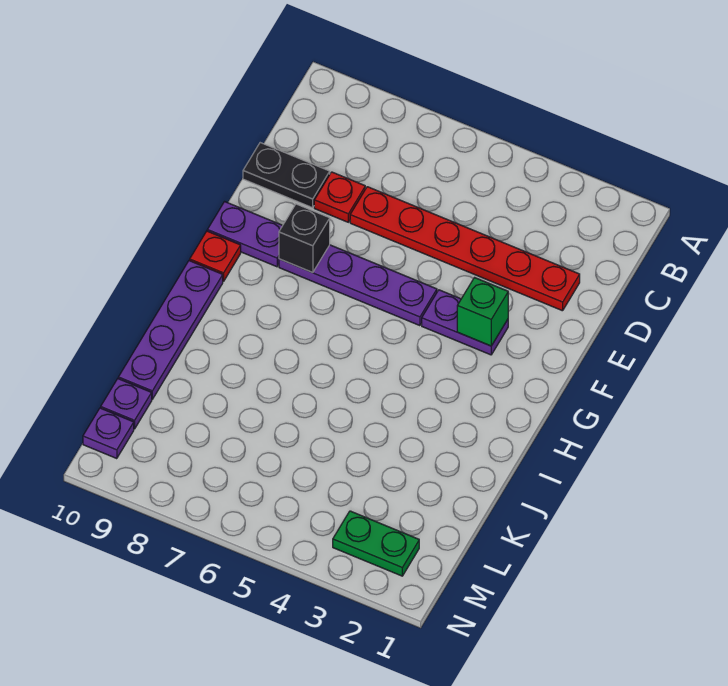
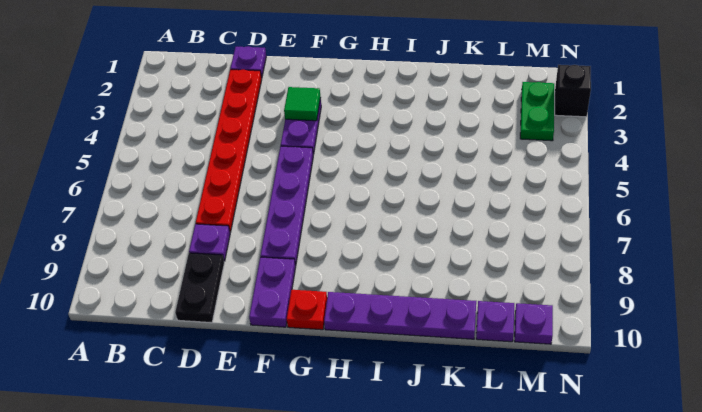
none -> purple plate D1 level 1
red plate D8 level 1 -> purple plate D8 level 1
green brick F3 level 2 -> green tile F3 level 2
black brick F8 level 2 -> black brick N2 level 1

